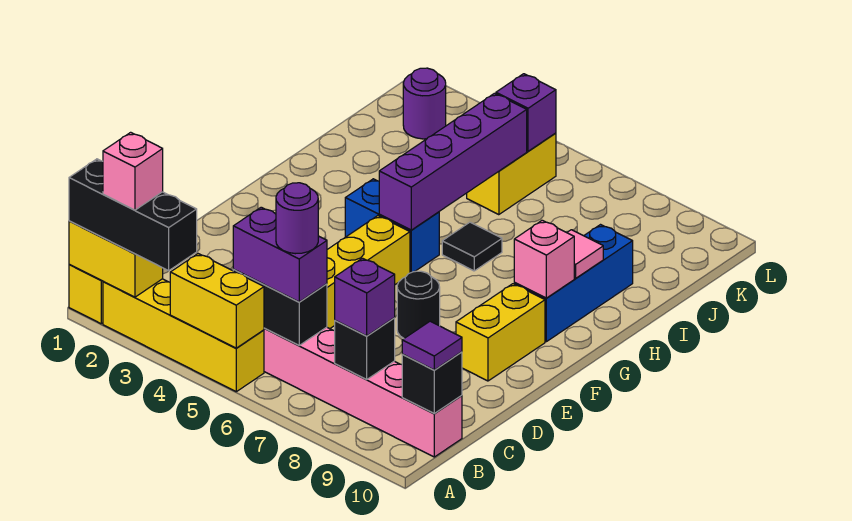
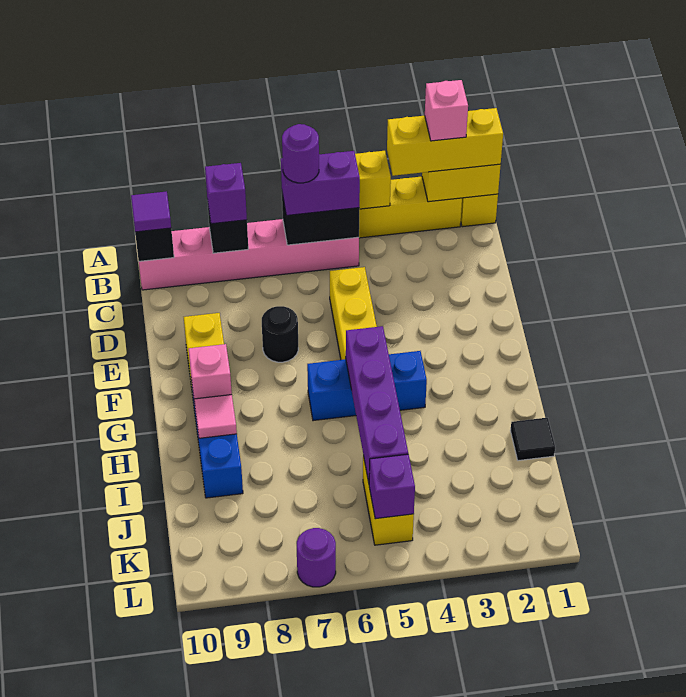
black brick A1:A3 level 3 -> yellow brick A1:A3 level 3
blue brick G4:G5 level 1 -> blue brick G4:G6 level 1
black tile H6 level 1 -> black tile I1 level 1
purple round brick K2 level 1 -> purple round brick L7 level 1

